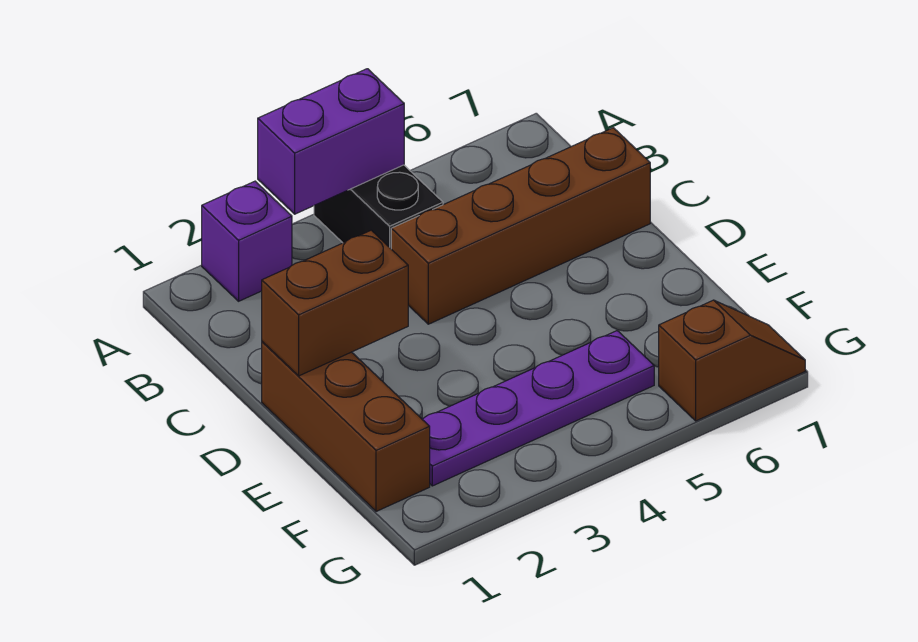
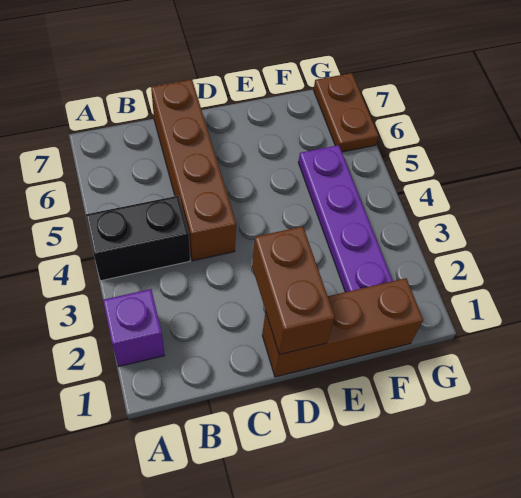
purple brick A3:A4 level 2 -> none
brown slope G6:G7 level 1 top 6 -> brown plate G6:G7 level 1

